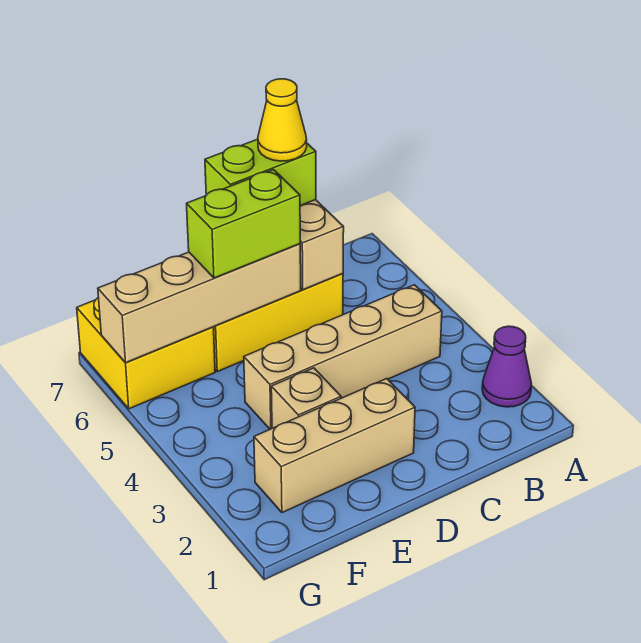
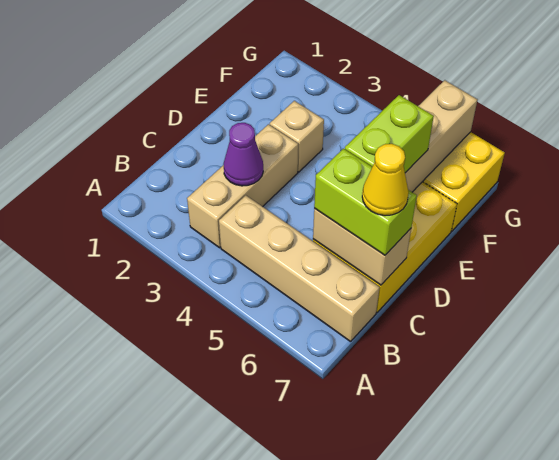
purple cone A2 level 1 -> purple cone C3 level 2
tan brick B4:E4 level 1 -> tan brick B4:B7 level 1
lime brick C7:D7 level 3 -> lime brick C6:C7 level 3
tan brick D2:F2 level 1 -> tan brick B3:D3 level 1

